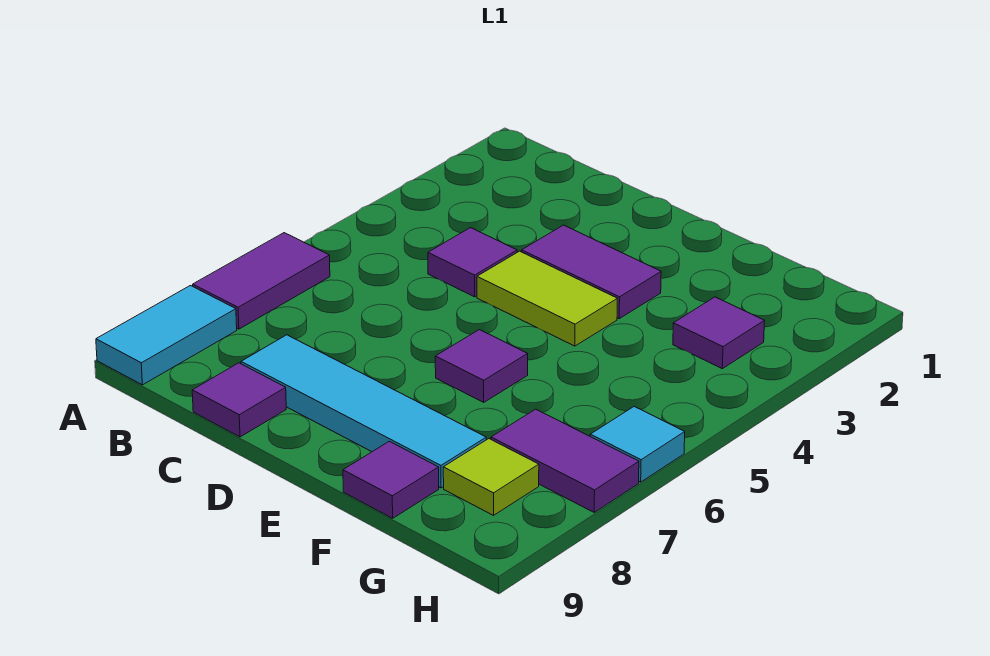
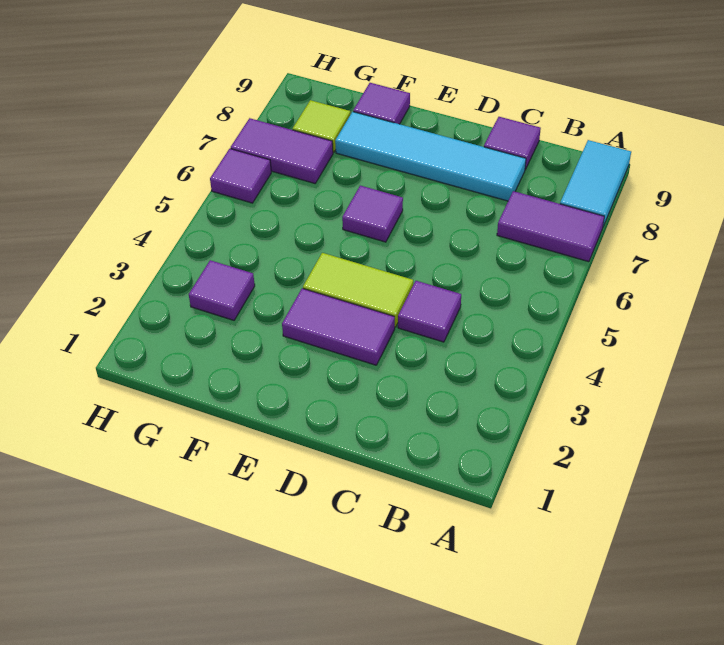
purple tile A6:A7 level 1 -> purple tile A7:B7 level 1
cyan tile H6 level 1 -> purple tile H6 level 1

